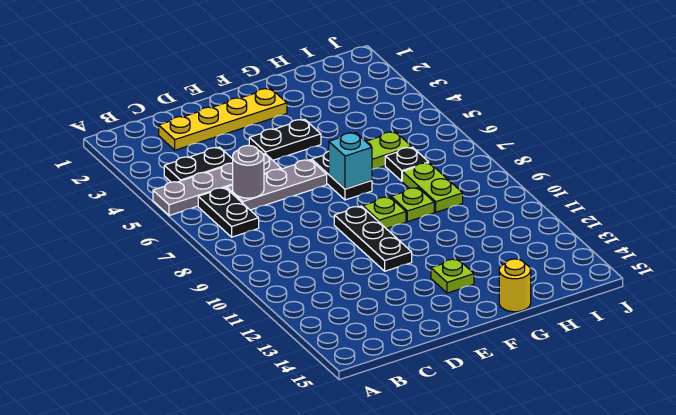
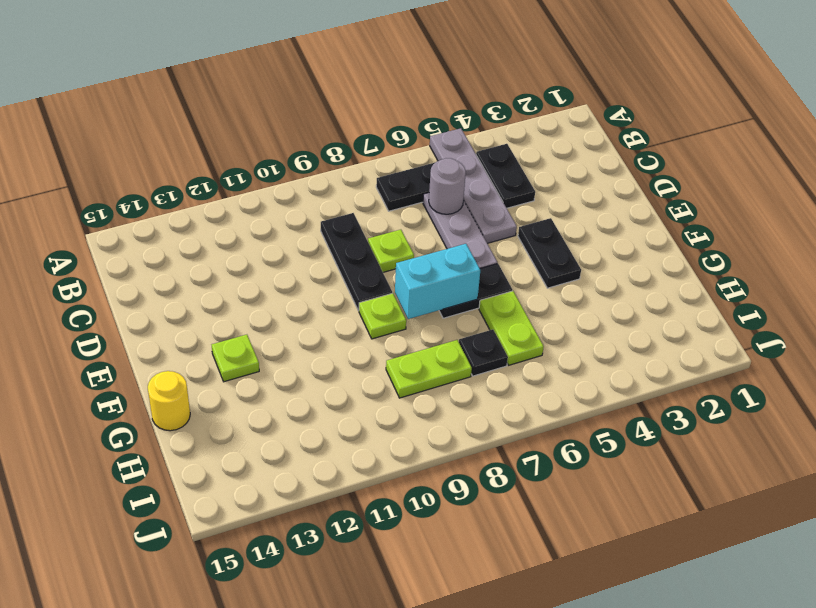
yellow plate C2:F2 level 1 -> none
black plate E9:E11 level 1 -> black plate C9:E9 level 1
cyan brick F7 level 2 -> cyan brick F7:F8 level 2
lime plate G9 level 1 -> lime plate D8 level 1

